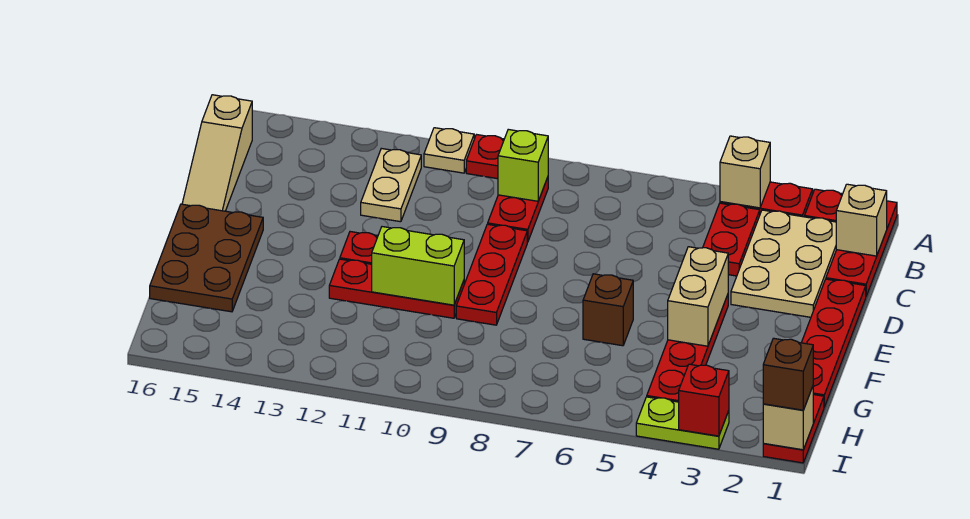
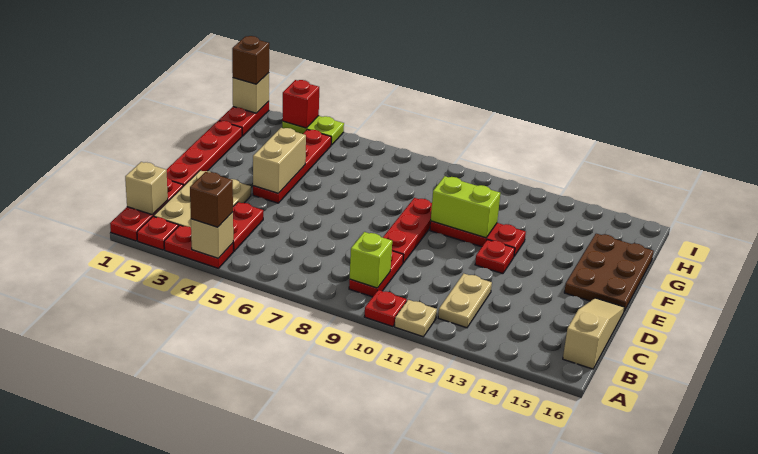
brown brick F6 level 1 -> brown brick A4 level 3

